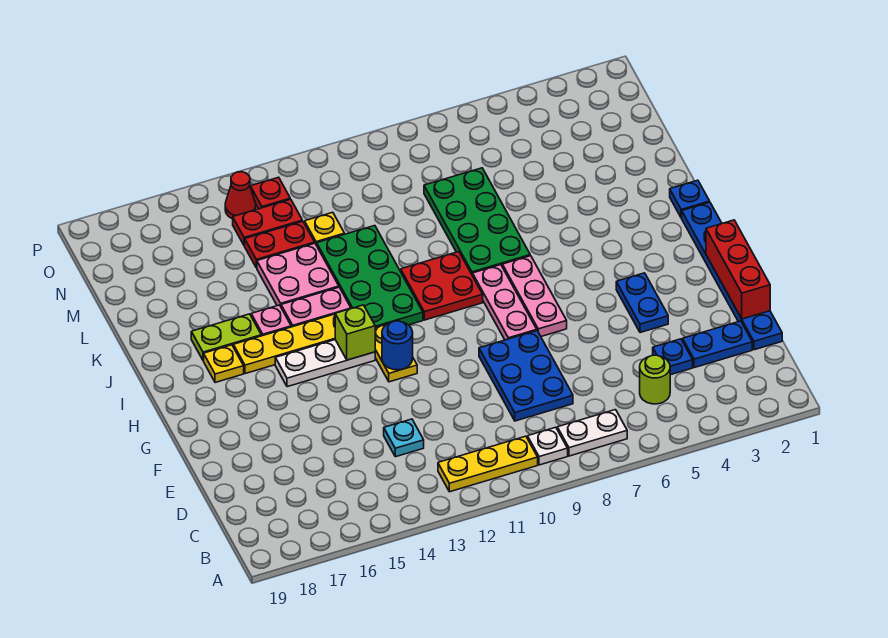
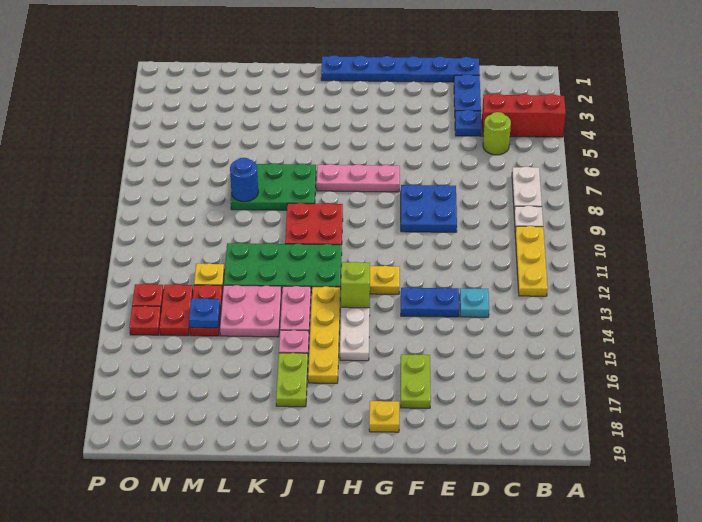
blue plate D8:F9 level 1 -> blue plate E8:F9 level 1
red brick E1:G1 level 2 -> red brick A4:C4 level 1
blue plate F4:G4 level 1 -> blue plate E13:F13 level 1
none -> lime plate F16:F17 level 1
pink plate G8:I8 level 1 -> none
blue round brick G12 level 2 -> blue round brick L8 level 2
yellow plate I17 level 1 -> yellow plate G18 level 1
blue plate J1 level 1 -> blue plate M14 level 2
green plate J7:M8 level 1 -> green plate J7:L8 level 1
red cone O14 level 1 -> red plate O14 level 1

